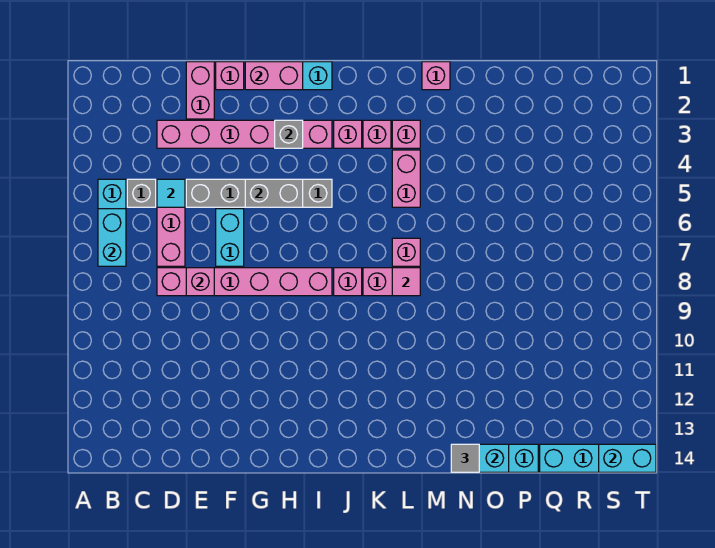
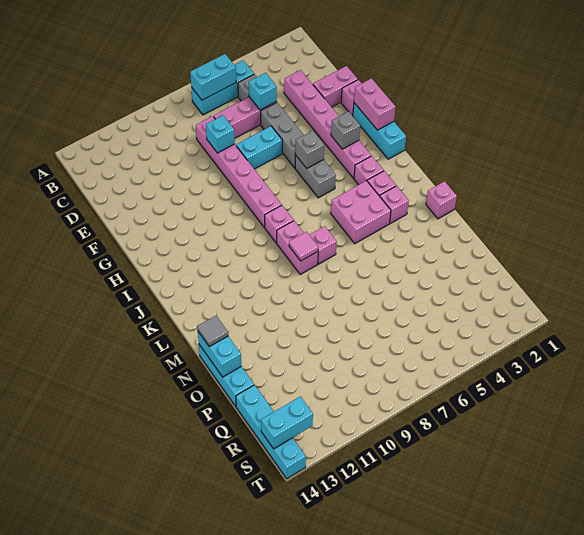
cyan tile D5 level 2 -> cyan brick D5 level 2
pink brick E8 level 2 -> cyan brick E8 level 2
grey brick G5:H5 level 2 -> grey brick H5 level 2
pink brick L4:L5 level 1 -> pink brick K4:L5 level 1
cyan brick S14:T14 level 2 -> cyan brick S13:S14 level 2

